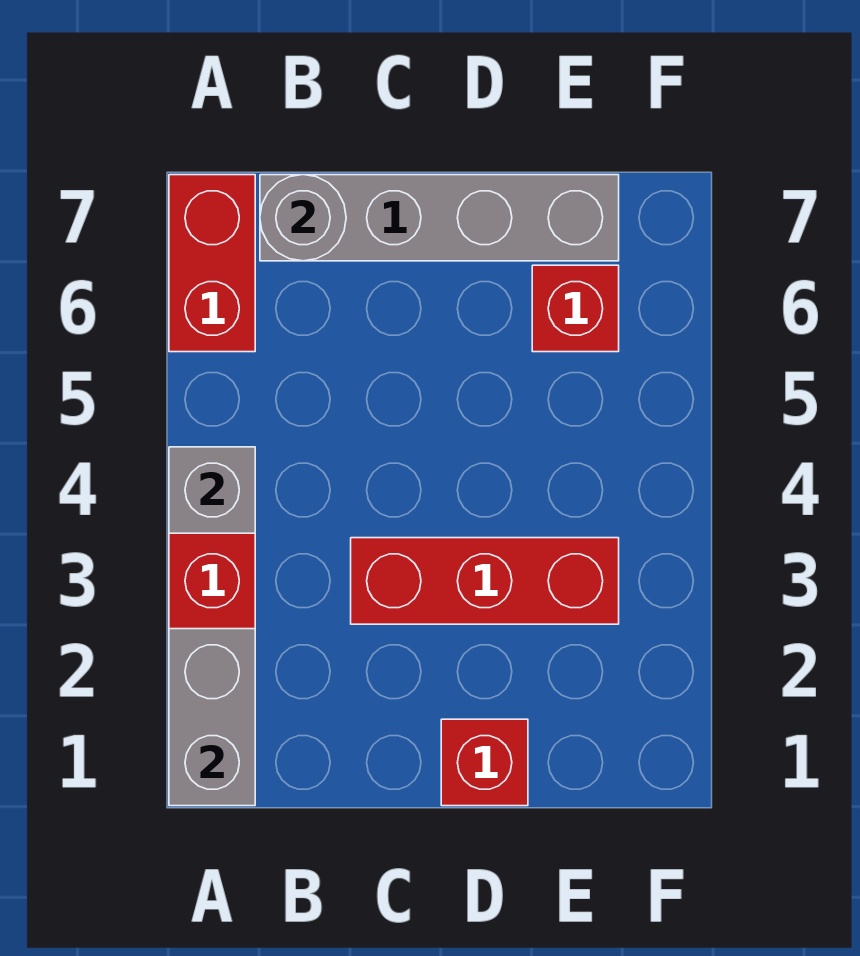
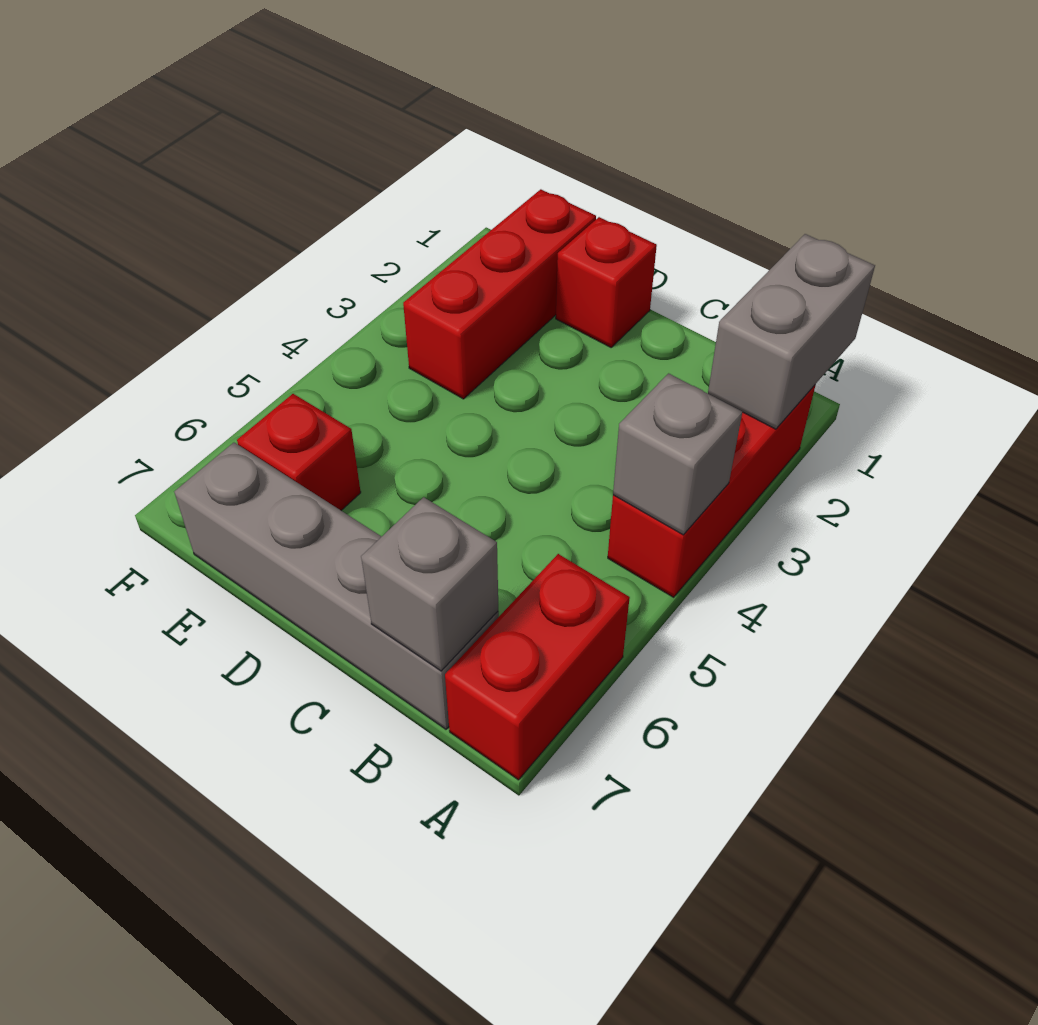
grey round brick B7 level 2 -> grey brick B7 level 2
red brick C3:E3 level 1 -> red brick E1:E3 level 1

